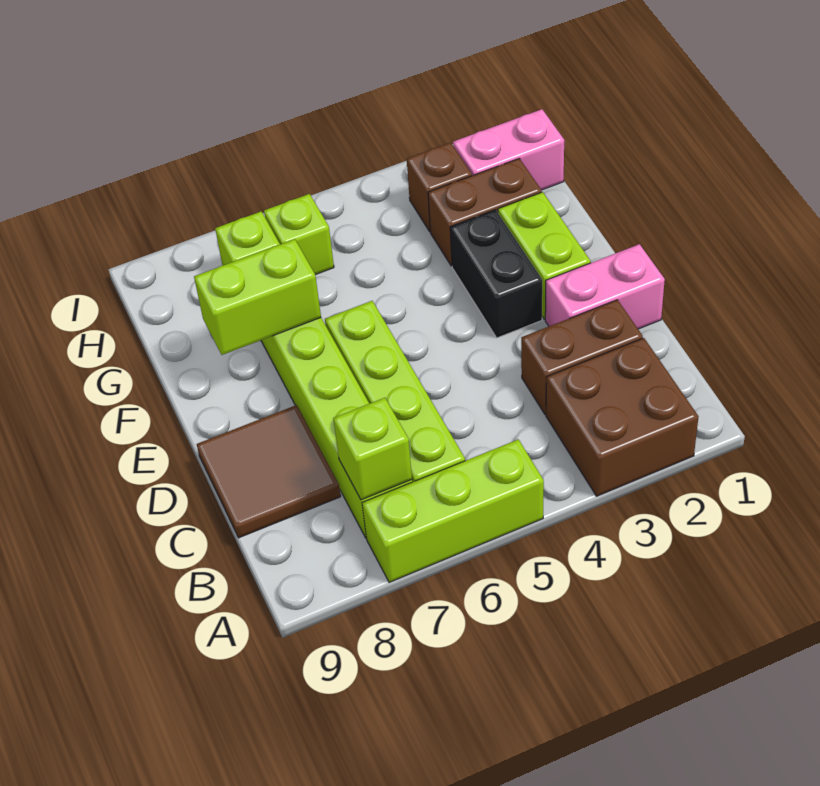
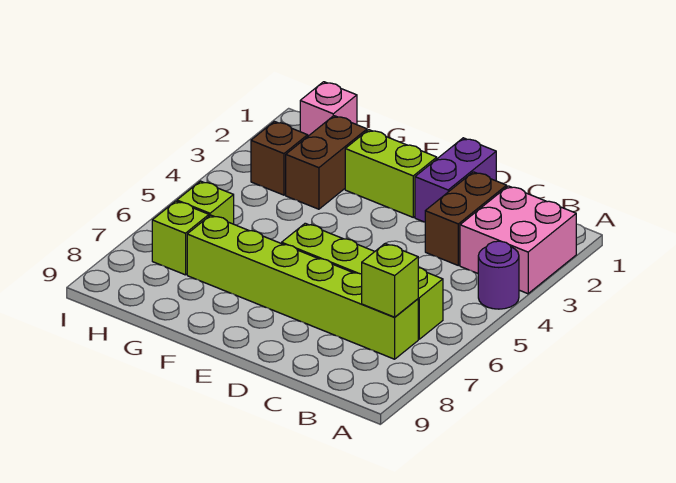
brown brick A2:B3 level 1 -> pink brick A2:B3 level 1
none -> purple round brick A4 level 1
lime brick A5:A7 level 1 -> none
brown tile C8:D9 level 1 -> none
pink brick D1:D2 level 1 -> purple brick D1:D2 level 1
black brick E3:F3 level 1 -> none
lime brick F7:F8 level 2 -> none
pink brick H1:H2 level 1 -> pink brick H1 level 1

